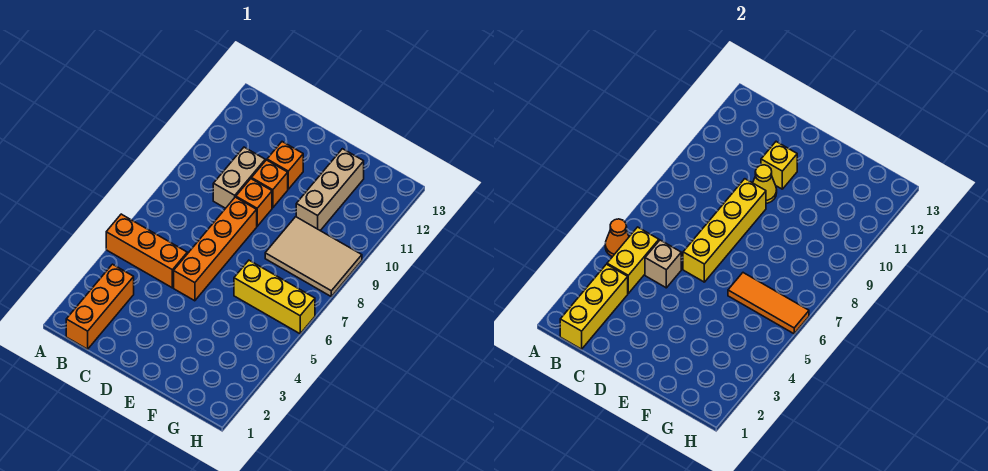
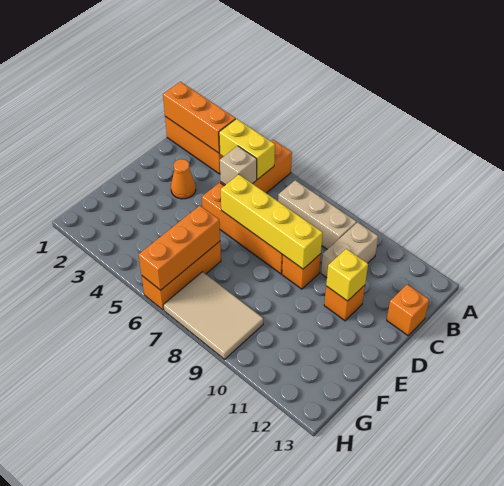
orange cone A5 level 2 -> orange cone D3 level 1
yellow brick B1:B3 level 2 -> orange brick B1:B3 level 2
tan brick C9:C10 level 1 -> tan brick B10:C10 level 1
orange brick D10 level 1 -> orange brick C13 level 1
yellow cone D10 level 2 -> none
yellow brick F6:H6 level 1 -> orange brick F6:H6 level 1
orange tile F6:H6 level 2 -> orange brick F6:H6 level 2
tan tile F8:H9 level 1 -> tan tile G7:H9 level 1
tan brick F10:F12 level 1 -> tan brick B7:B9 level 1

